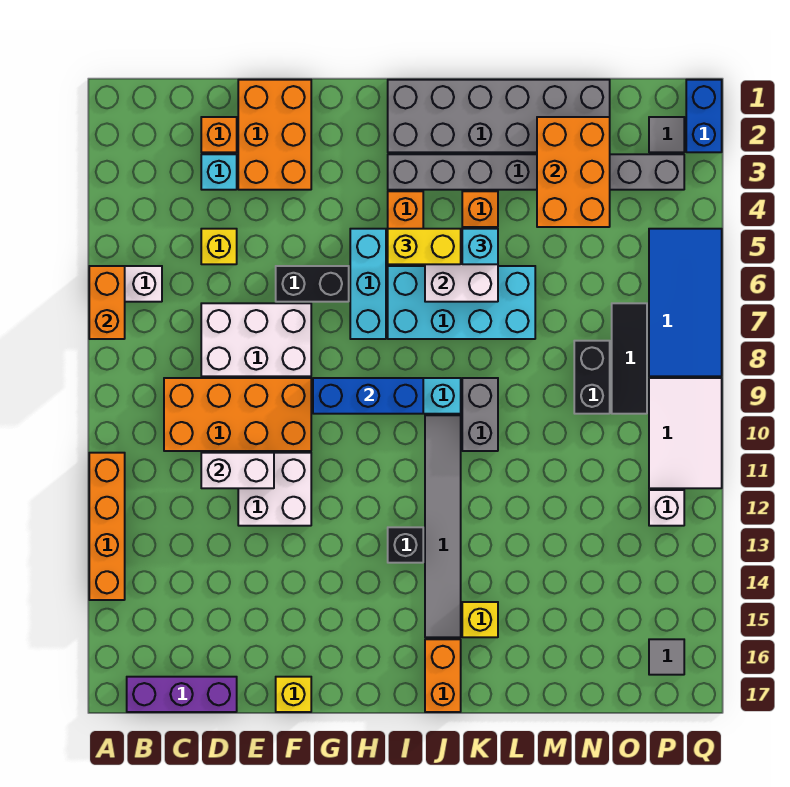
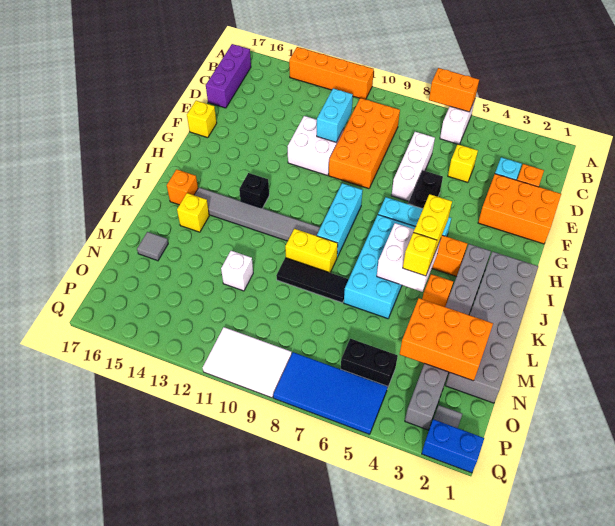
white brick D7:F8 level 1 -> white brick D7:F7 level 1
white brick D11:E11 level 2 -> cyan brick D11:E11 level 2
blue brick G9:I9 level 2 -> none
orange brick J16:J17 level 1 -> orange brick J16 level 1
cyan brick K5 level 3 -> yellow brick K5 level 3
grey brick K9:K10 level 1 -> yellow brick K9:K10 level 1
black brick N8:N9 level 1 -> black brick O5:O6 level 1
black tile O7:O9 level 1 -> black tile L8:L10 level 1
white brick P12 level 1 -> white brick M12 level 1
grey tile P16 level 1 -> grey tile M16 level 1

